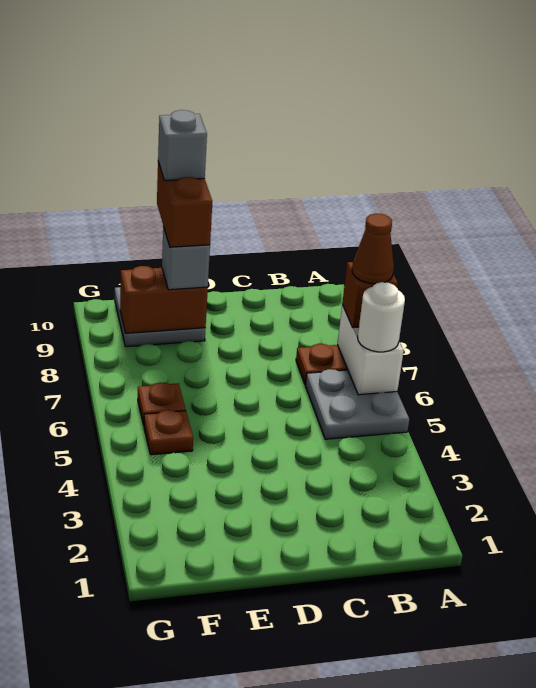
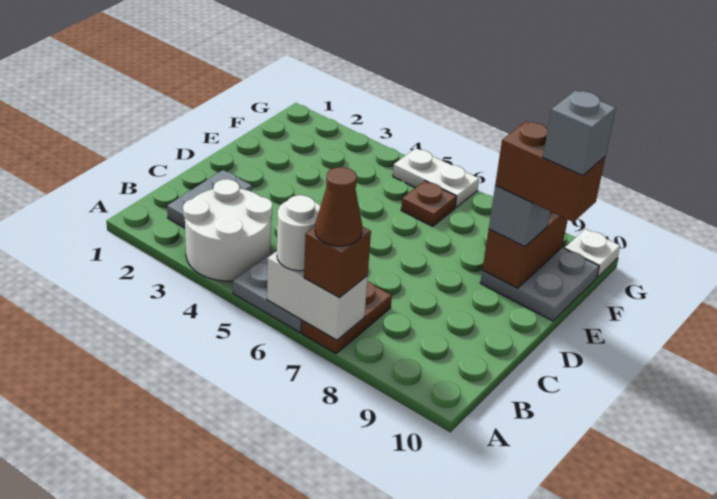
none -> white round brick A3:B4 level 1
none -> grey plate B2:C2 level 1
brown plate F5 level 1 -> none
none -> white plate G5:G6 level 1
none -> white plate G10 level 1

